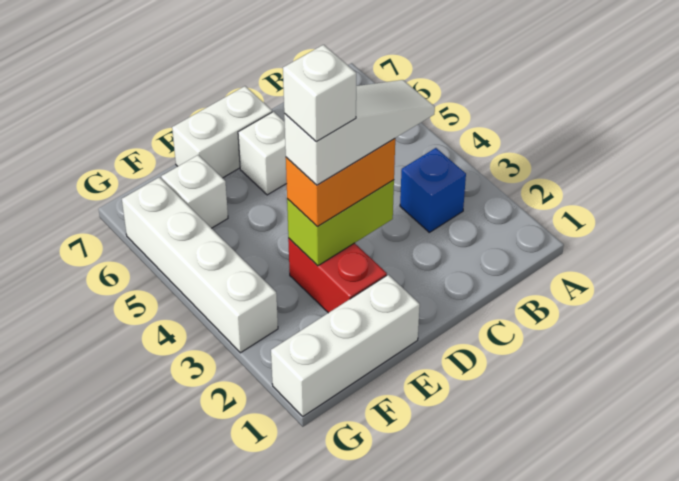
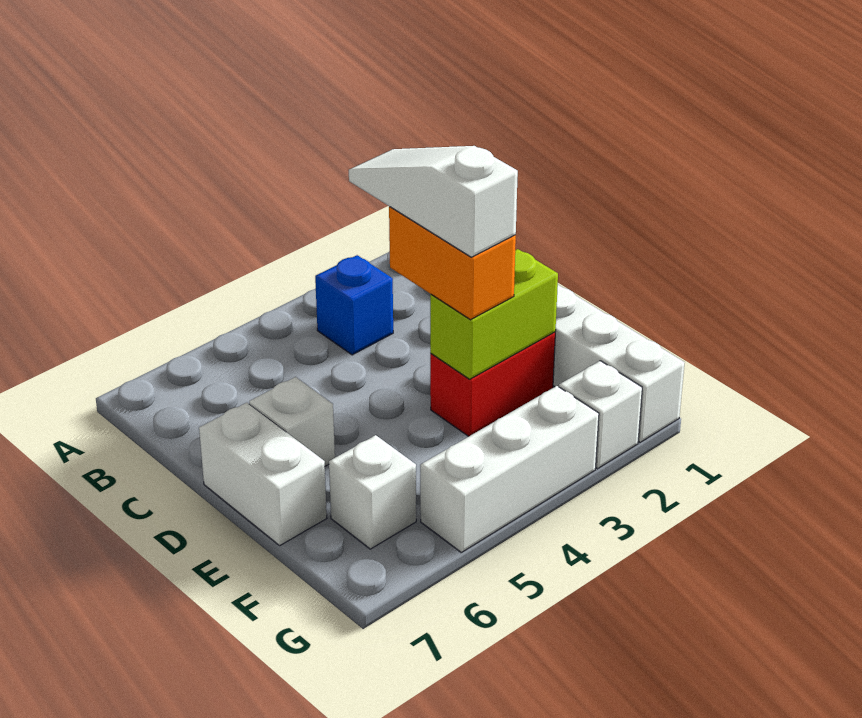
lime brick D3:E3 level 2 -> lime brick E2:E3 level 2
white brick E3 level 5 -> white brick G2 level 1
white brick G3:G6 level 1 -> white brick G3:G5 level 1

